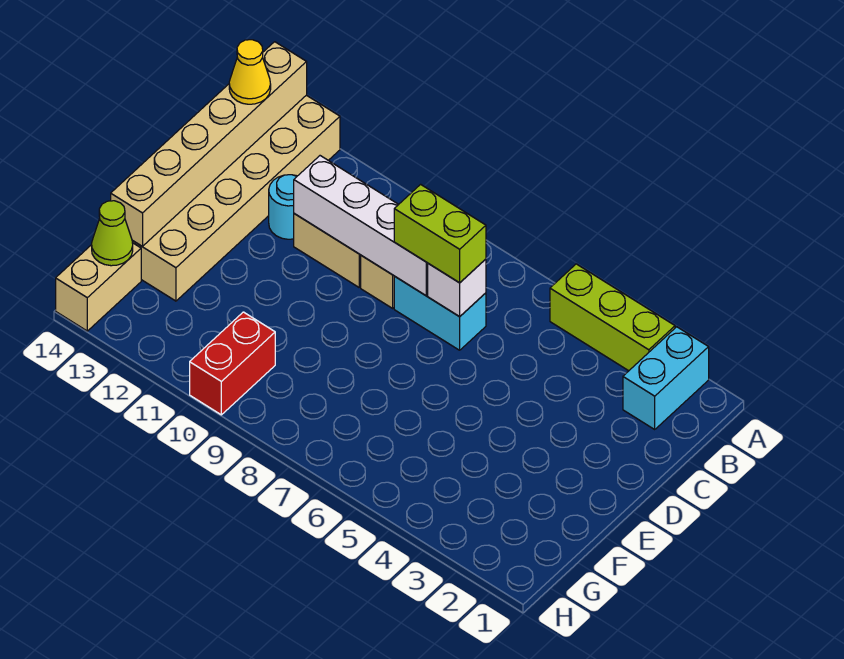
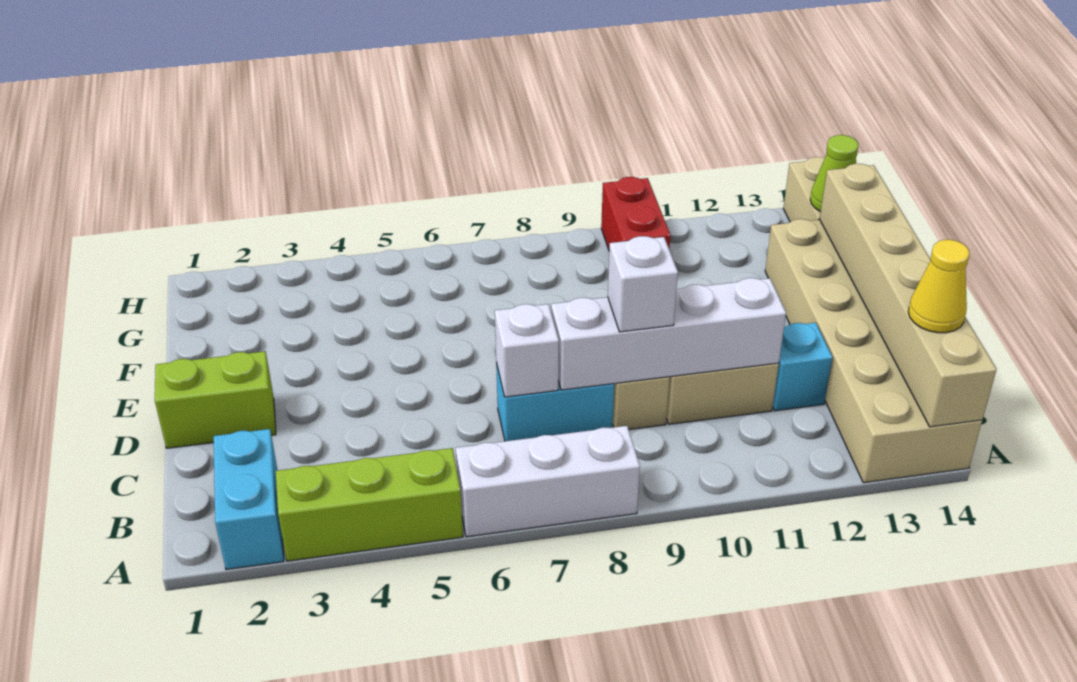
none -> white brick A6:A8 level 1
lime brick C7:C8 level 3 -> lime brick D1:D2 level 1
none -> white brick C9 level 3
cyan round brick C12 level 1 -> cyan brick C12 level 1

